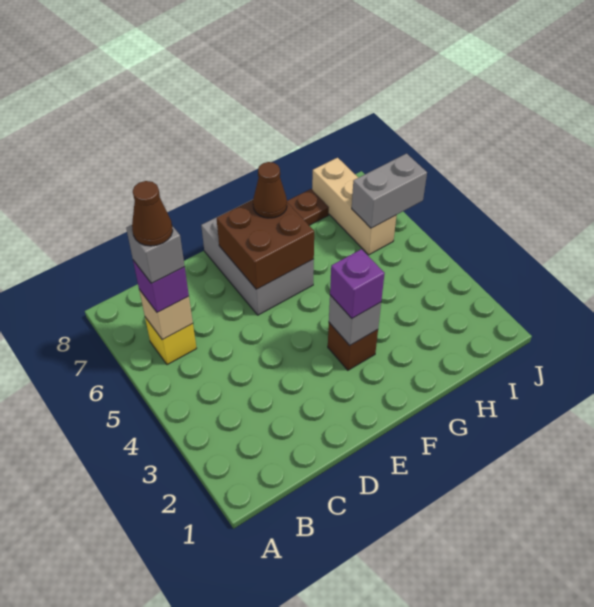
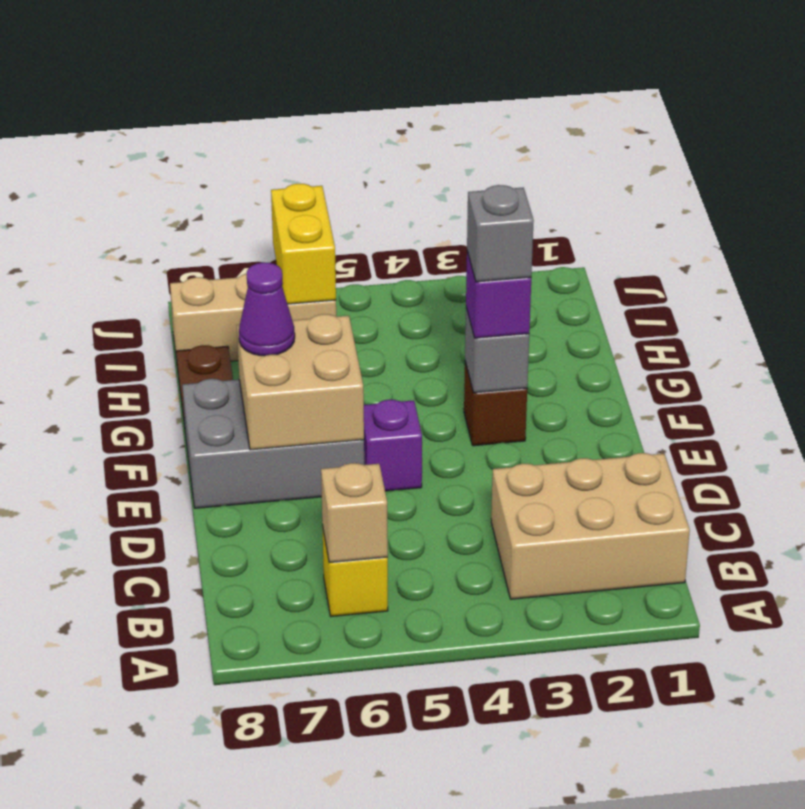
none -> tan brick B1:C3 level 1
purple brick B6 level 3 -> purple brick E5 level 1
grey brick B6 level 4 -> grey brick F3 level 4
brown cone B6 level 5 -> none
brown brick E6:F7 level 2 -> tan brick E6:F7 level 2
brown cone F7 level 3 -> purple cone F7 level 3
grey brick I6:J6 level 2 -> yellow brick I6:J6 level 2

